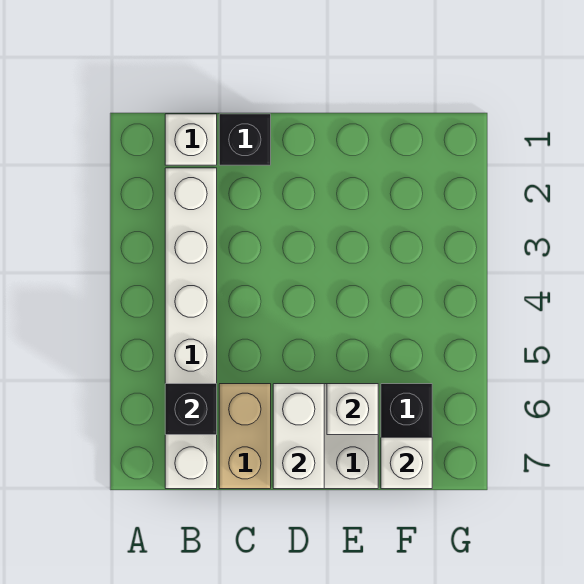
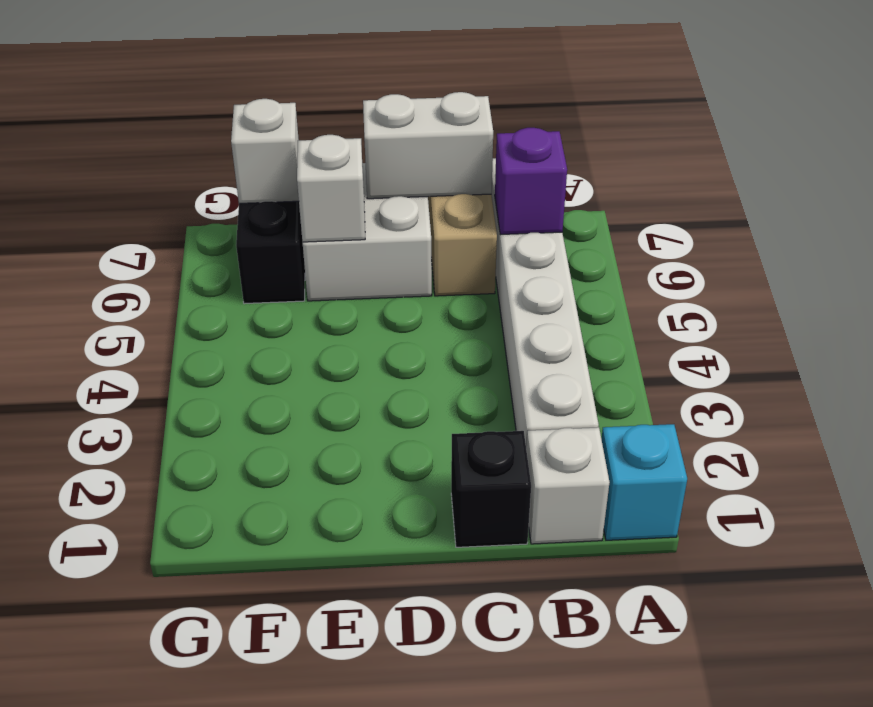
none -> cyan brick A1 level 1
black brick B6 level 2 -> purple brick B6 level 2
white brick D6:D7 level 2 -> white brick C7:D7 level 2

